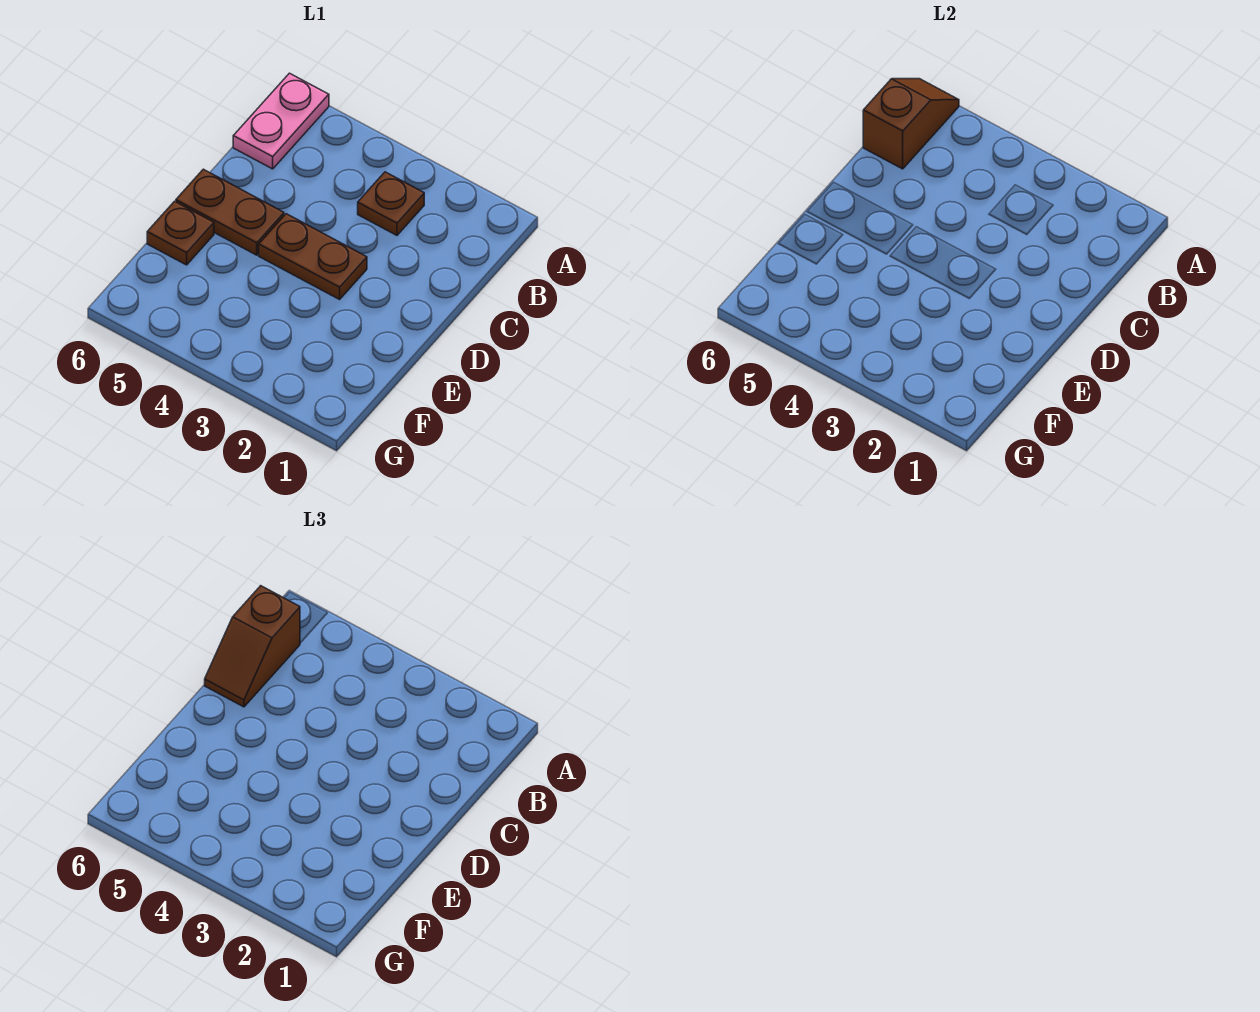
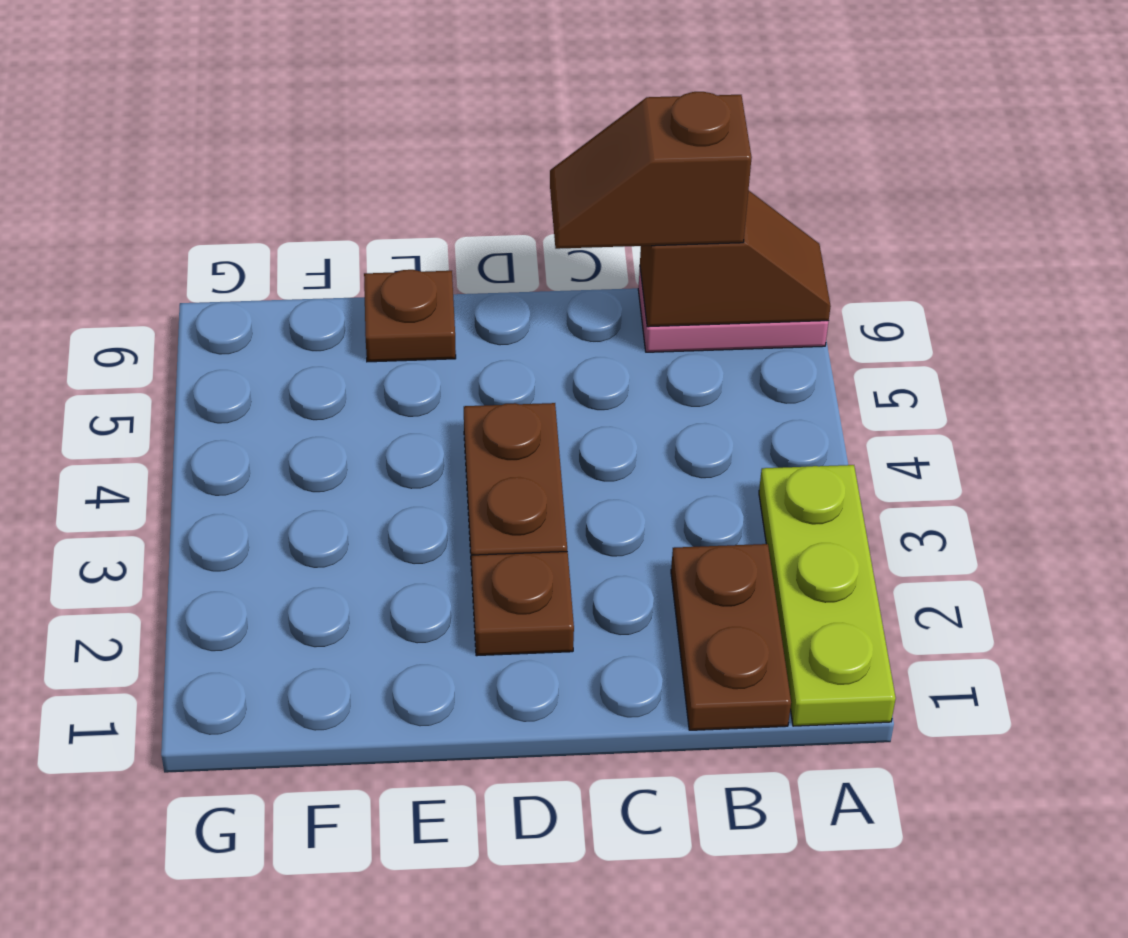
none -> lime plate A1:A3 level 1
brown plate B3 level 1 -> brown plate D2 level 1
brown plate D5:D6 level 1 -> brown plate B1:B2 level 1

